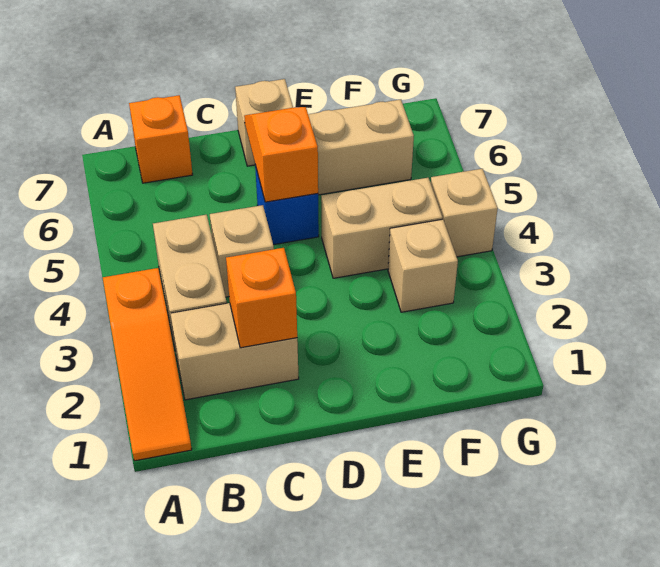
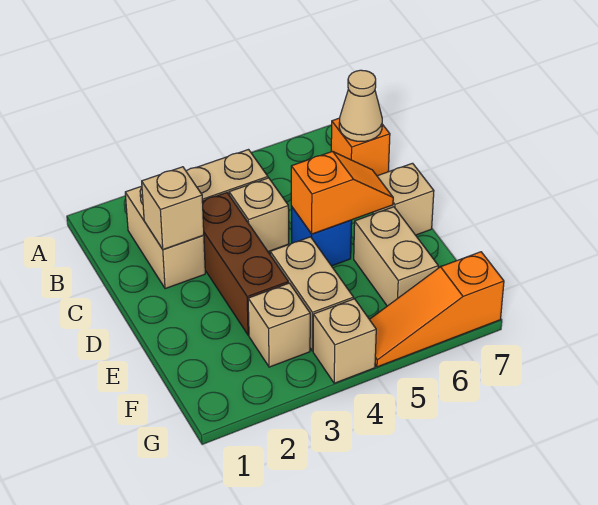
orange slope A1:A3 level 1 top 3 -> orange slope G5:G7 level 1 top 7
none -> tan cone B7 level 2
orange brick C2 level 2 -> tan brick C2 level 2
none -> brown brick C3:E3 level 1

